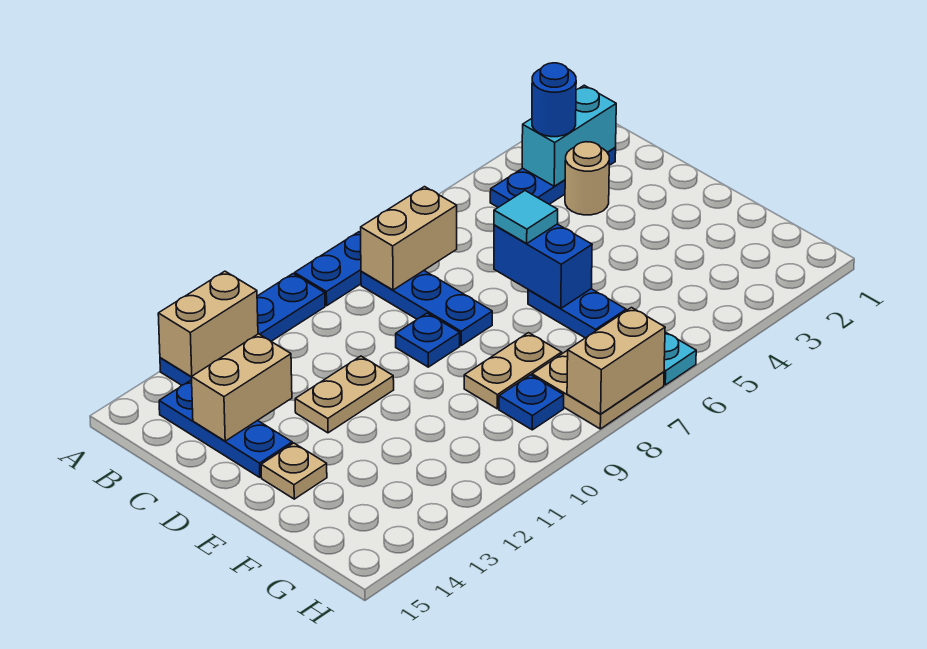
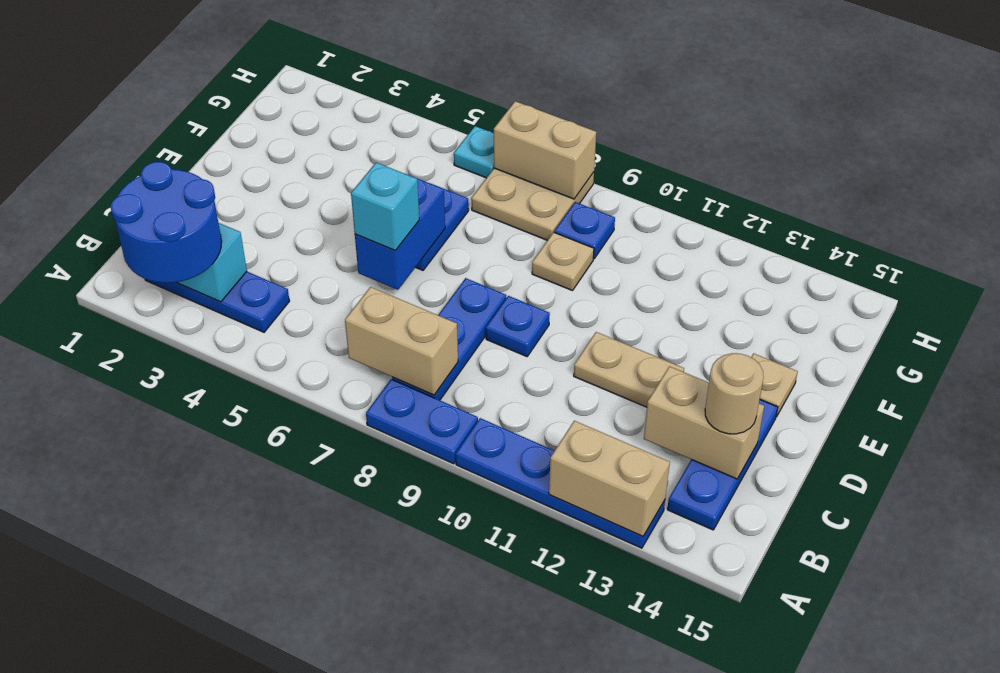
blue round brick B3 level 3 -> blue round brick A2:B3 level 3
tan round brick C3 level 1 -> tan round brick C14 level 3
cyan tile D6 level 3 -> cyan brick D6 level 3
tan plate F8:F9 level 1 -> tan plate F9 level 1

